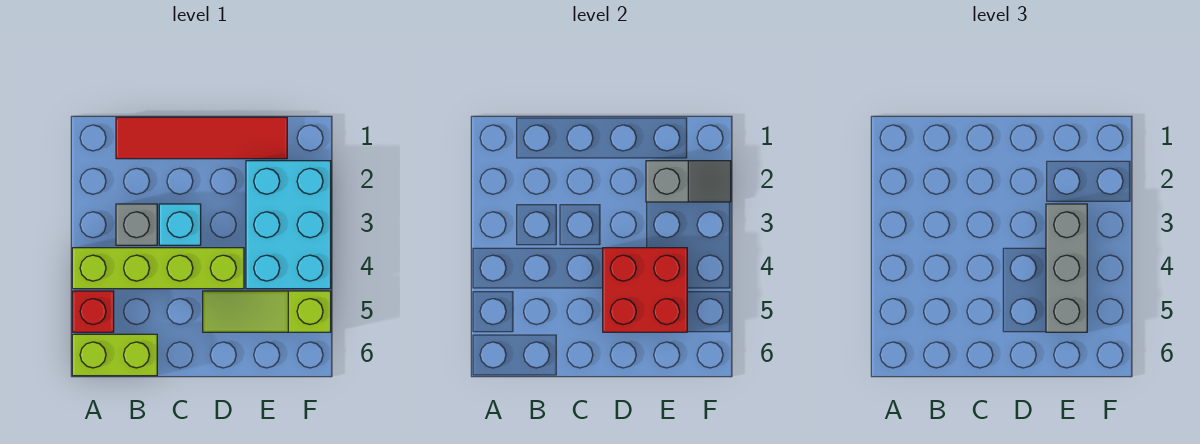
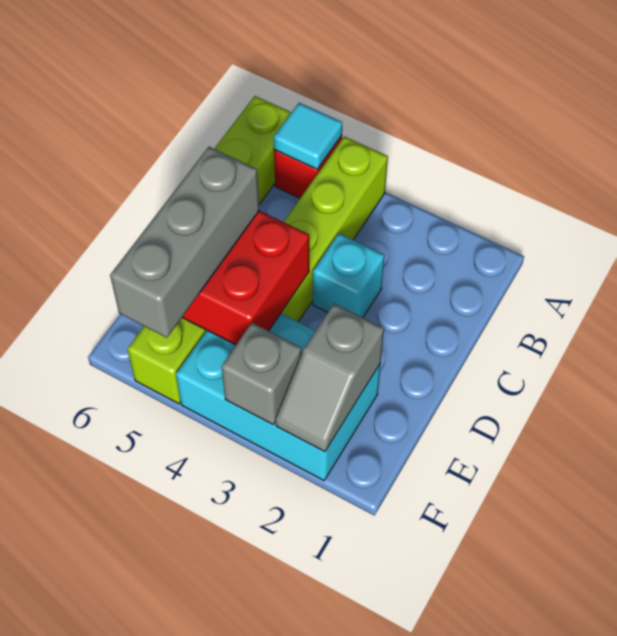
none -> cyan tile A5 level 2
red tile B1:E1 level 1 -> none
grey brick B3 level 1 -> grey brick F3 level 2
grey brick E3:E5 level 3 -> grey brick D5:F5 level 3

